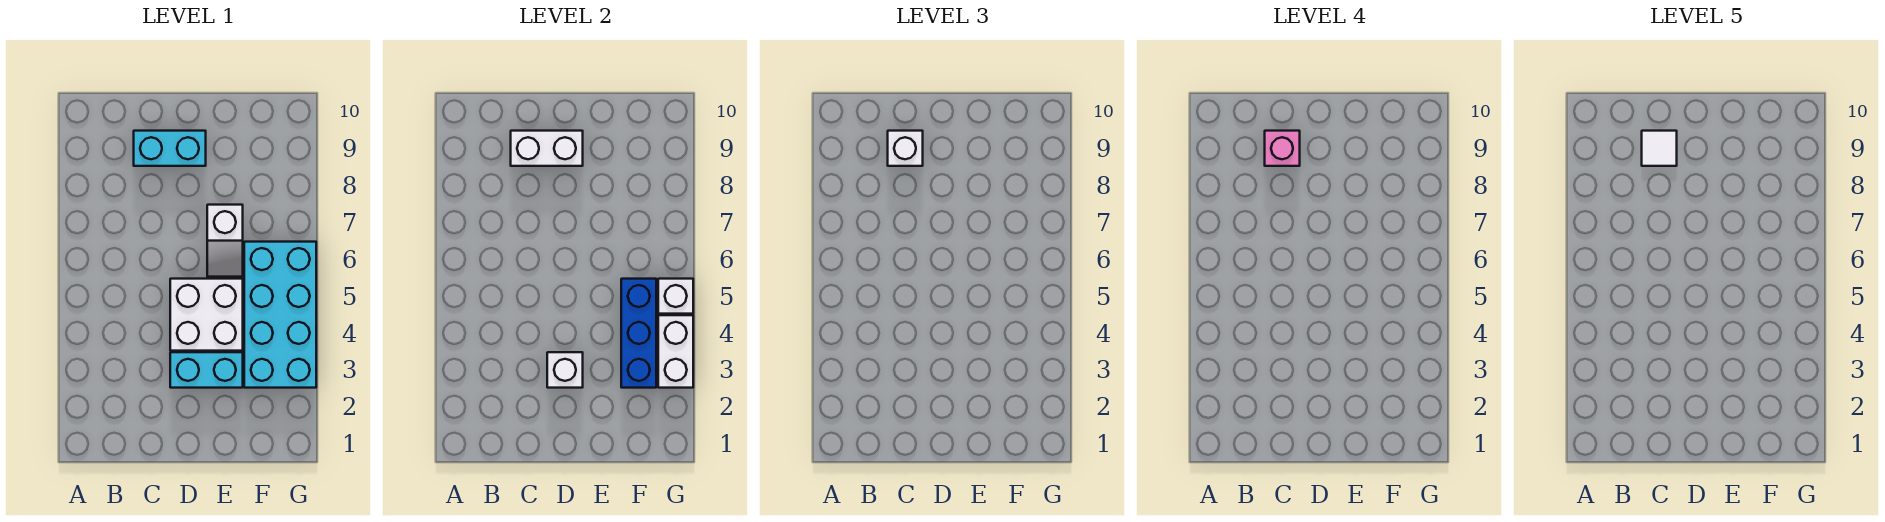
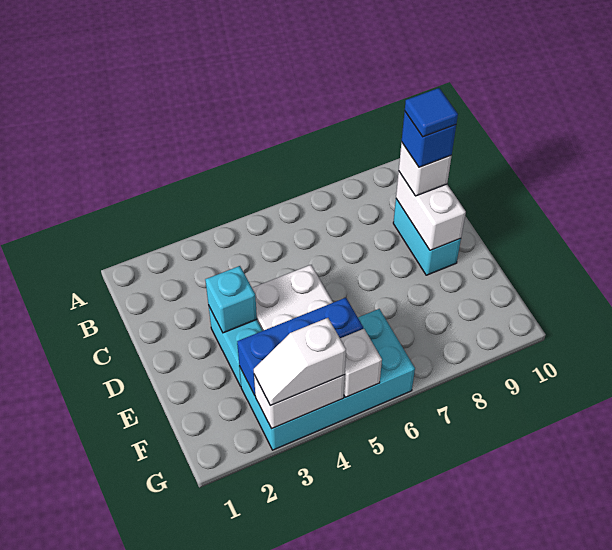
pink brick C9 level 4 -> blue brick C9 level 4
white tile C9 level 5 -> blue tile C9 level 5
white brick D3 level 2 -> cyan brick D3 level 2
white slope E6:E7 level 1 top 7 -> white slope G3:G4 level 3 top 4

